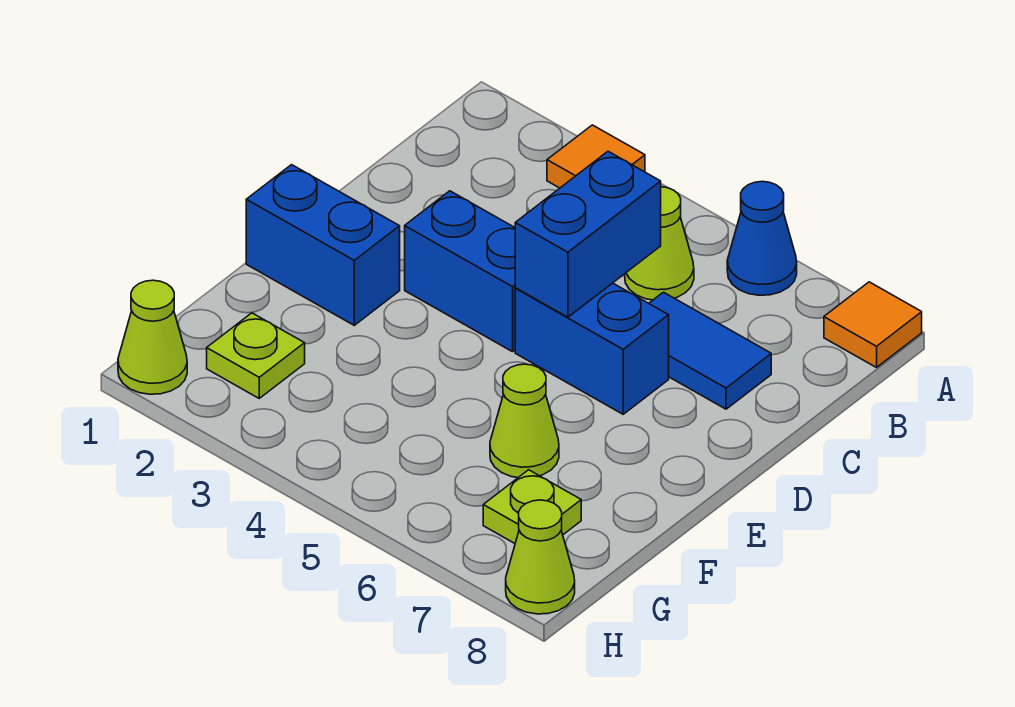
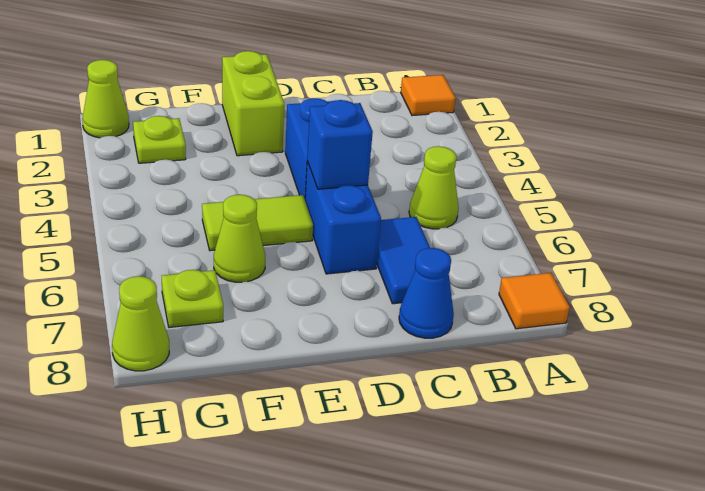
orange tile A3 level 1 -> orange tile A1 level 1
blue cone A6 level 1 -> blue cone C8 level 1
blue brick C5:D5 level 2 -> blue brick D5 level 2
blue brick E1:E2 level 1 -> lime brick E1:E2 level 1
none -> lime tile E5:F5 level 1

